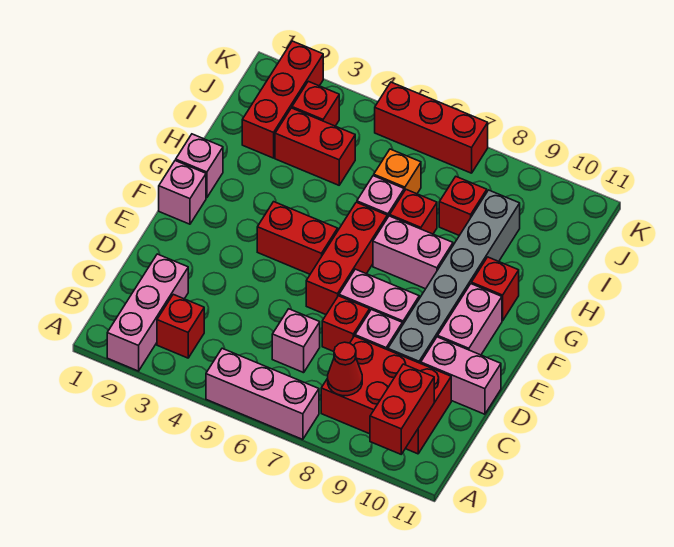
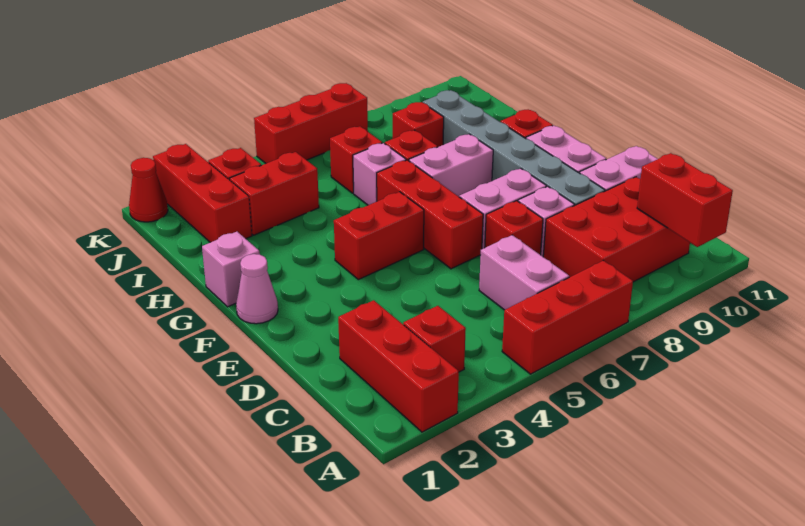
pink brick A2:C2 level 1 -> red brick A2:C2 level 1
pink brick A5:A7 level 1 -> red brick A5:A7 level 1
red cone B8 level 2 -> red cone K1 level 1
pink brick C6 level 1 -> pink brick B6:C6 level 1
pink brick F1 level 1 -> pink cone F1 level 1
orange brick I6 level 1 -> red brick I6 level 1

